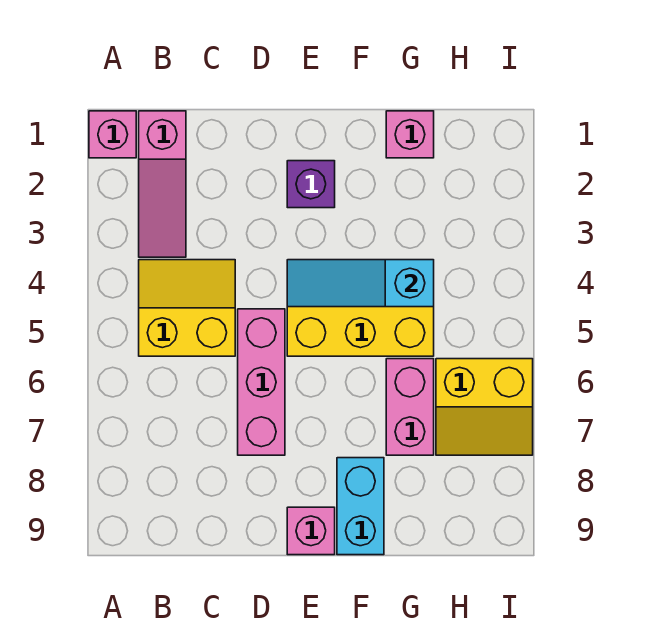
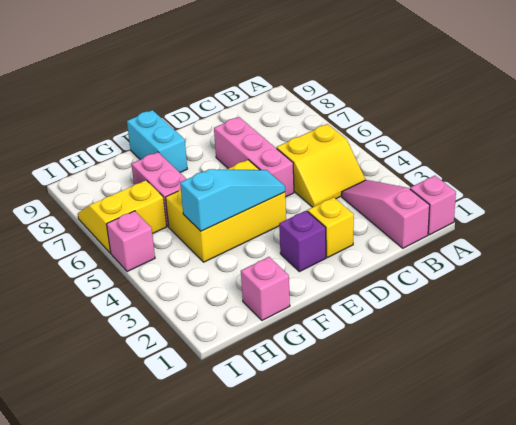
none -> yellow brick D2 level 1
pink brick E9 level 1 -> pink brick I5 level 1

